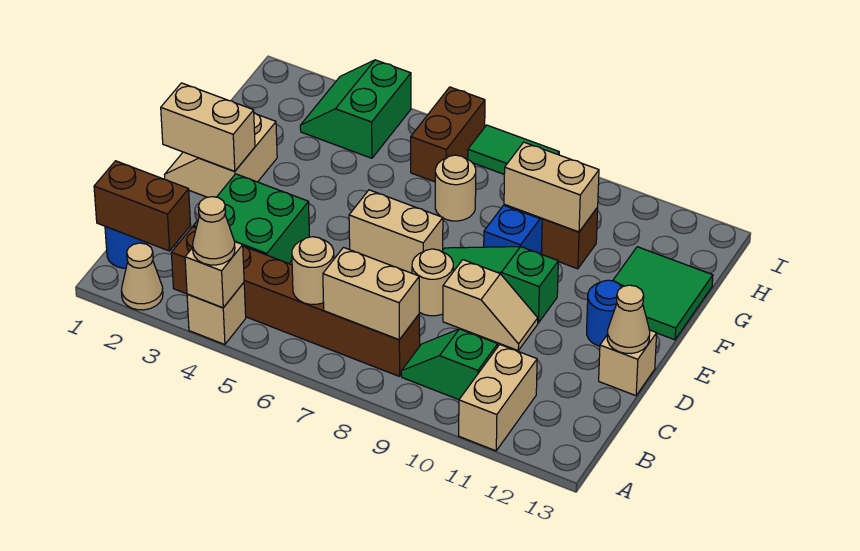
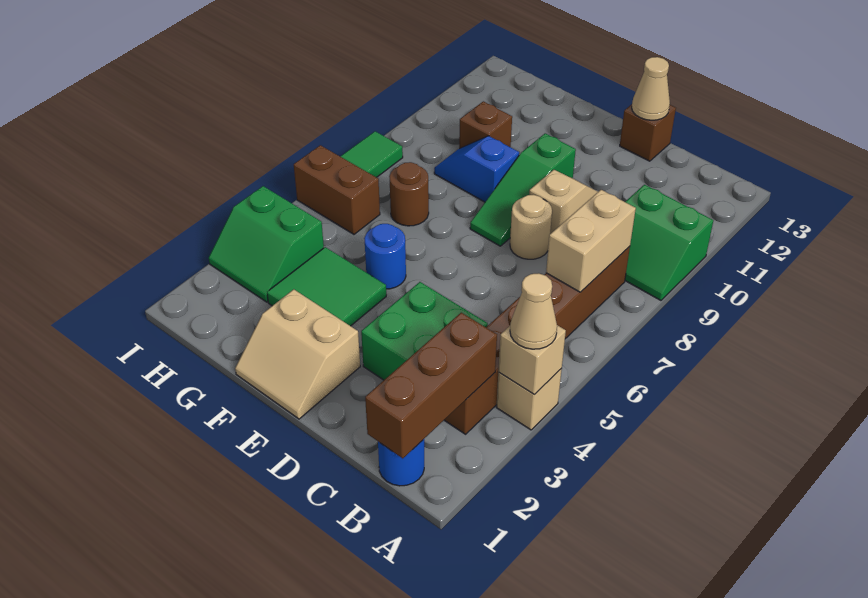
tan cone A2 level 1 -> none
tan brick A11:B11 level 1 -> none
brown brick B1:B2 level 2 -> brown brick B1:B3 level 2
tan round brick B6 level 2 -> none
green slope B9:B10 level 1 top 10 -> green slope A9:B10 level 1 top 10
tan brick D13 level 1 -> brown brick D13 level 1
tan brick E1:E2 level 2 -> none
tan brick E6:E7 level 1 -> none
blue round brick E12 level 1 -> blue round brick F5 level 1
green tile F12:G13 level 1 -> green tile F3:G4 level 1
tan round brick G7 level 1 -> brown round brick G7 level 1
tan brick G9:G10 level 2 -> none

